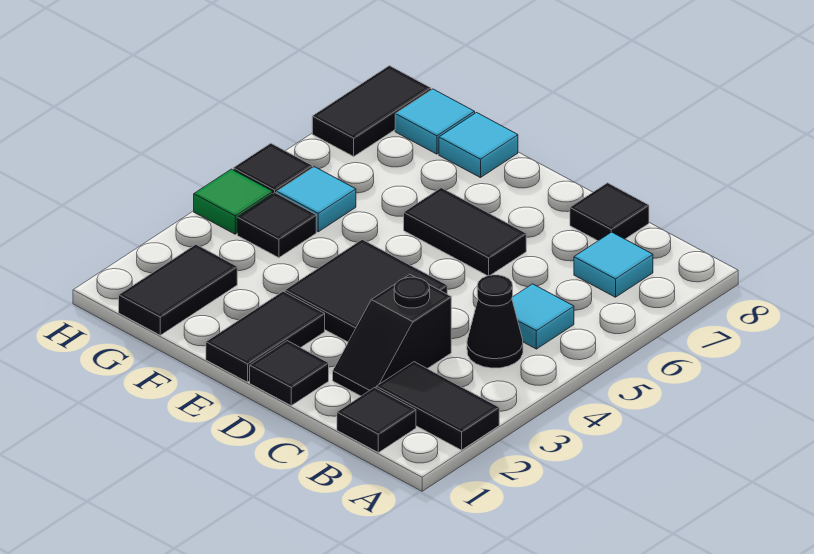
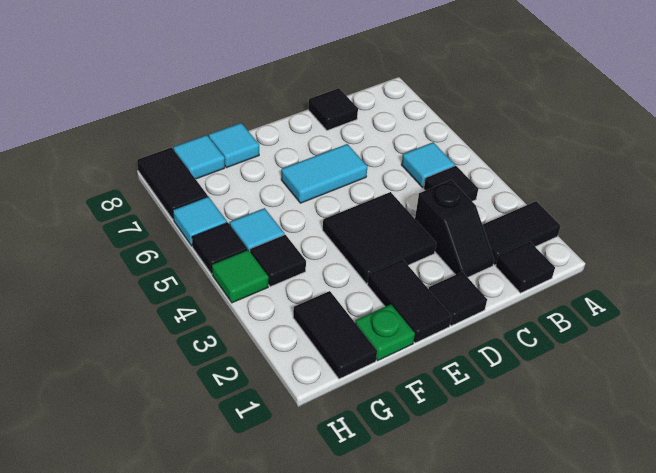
black cone B4 level 1 -> black tile B4 level 1
cyan tile B7 level 1 -> cyan tile H6 level 1
black tile D6:E6 level 1 -> cyan tile D6:E6 level 1
none -> green plate F1 level 1

